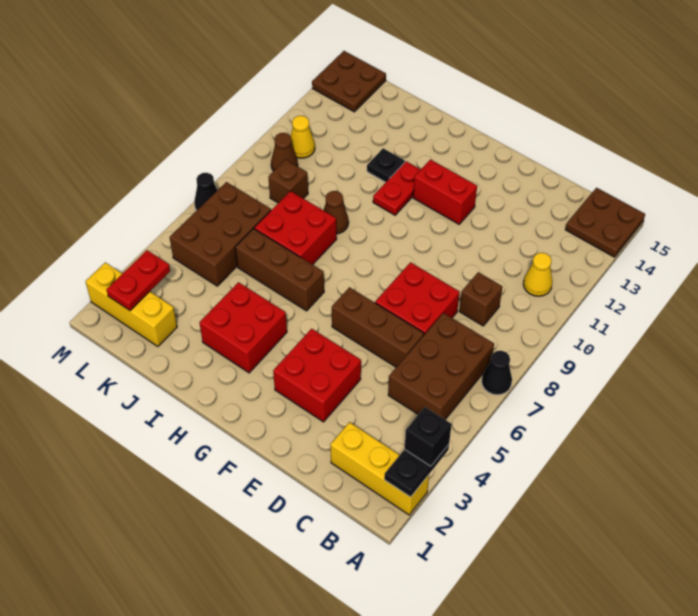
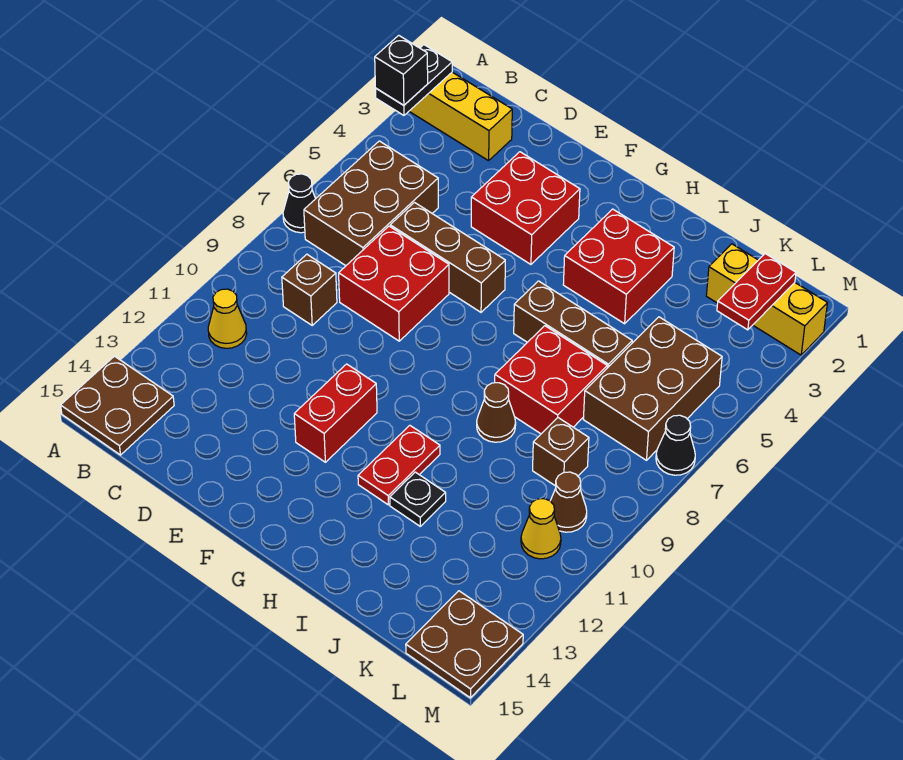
red brick F12:G12 level 1 -> red brick F11:F12 level 1

